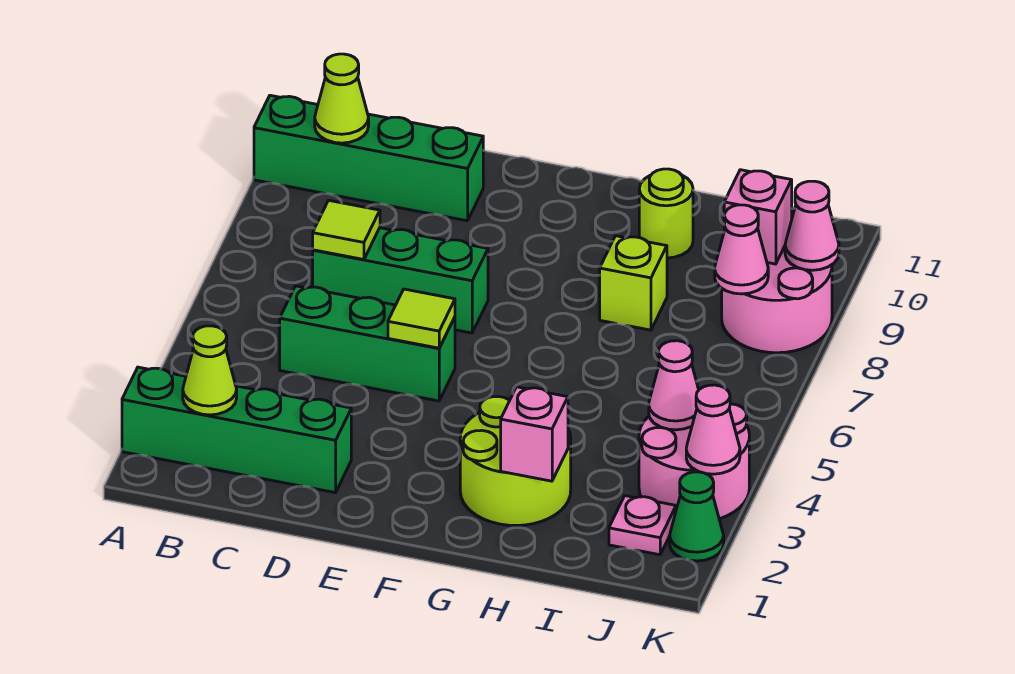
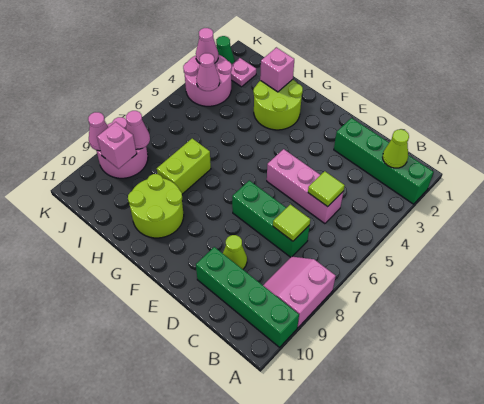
none -> pink slope A8:B9 level 1 top A
lime cone B10 level 2 -> lime cone D9 level 1
green brick C5:E5 level 1 -> pink brick C5:E5 level 1
lime tile E5 level 2 -> lime tile C5 level 2
lime brick H8 level 1 -> lime brick H7:H8 level 1
lime round brick H10 level 1 -> lime round brick G9:H10 level 1

